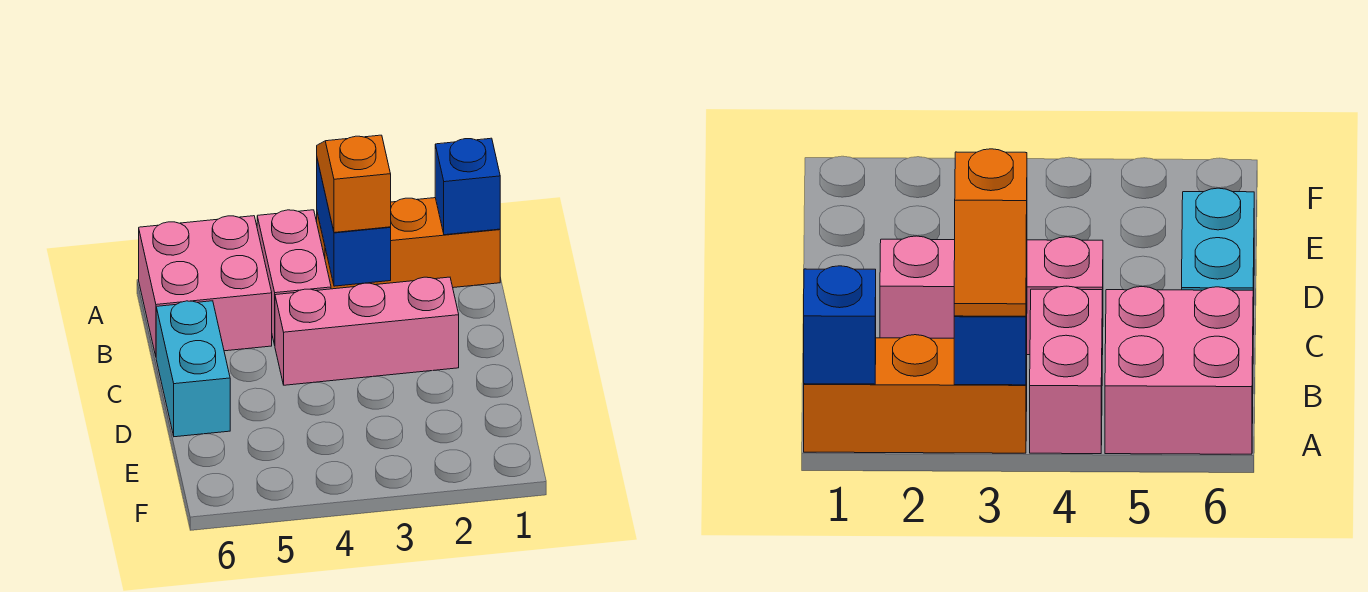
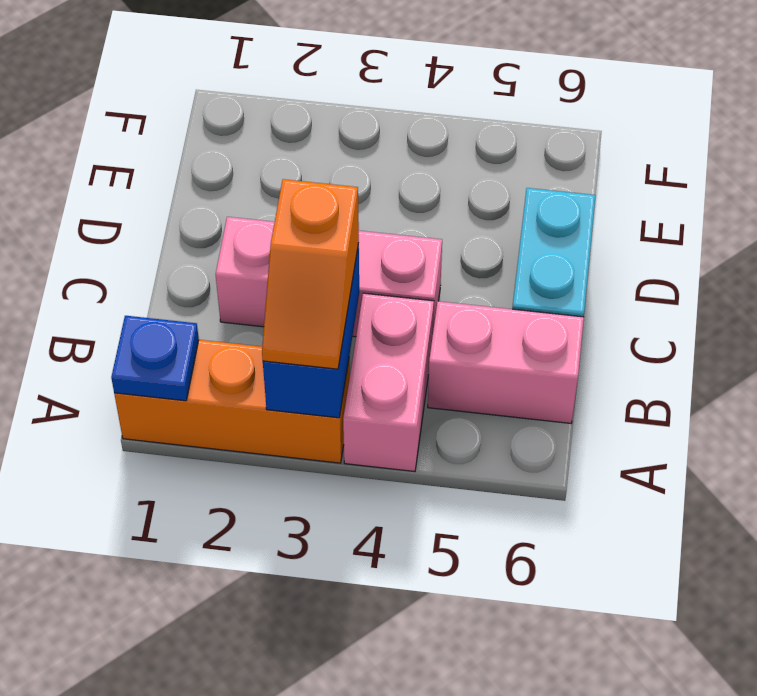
blue brick A1 level 2 -> blue plate A1 level 2
pink brick A5:B6 level 1 -> pink brick B5:B6 level 1

